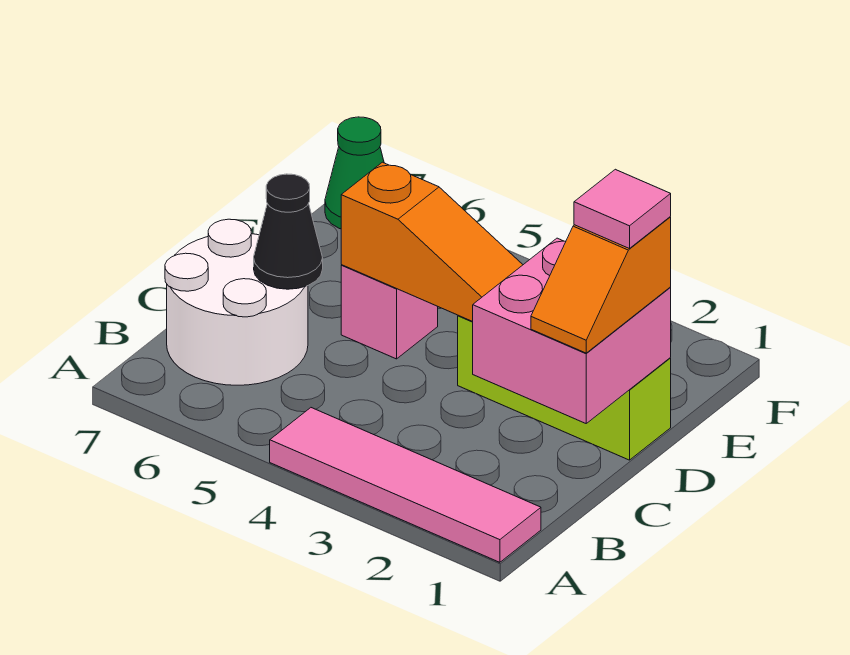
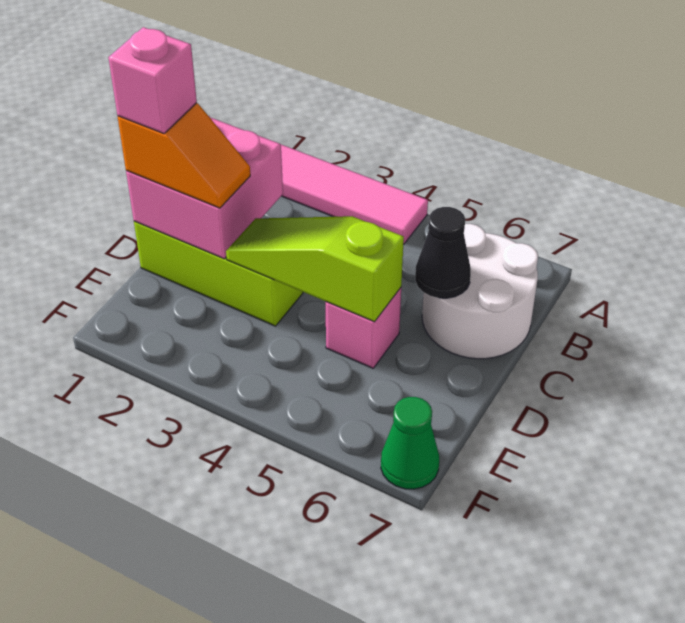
orange slope C1:D1 level 3 top D -> orange slope D1:D2 level 3 top 1
pink tile D1 level 4 -> pink brick D1 level 4
orange slope D3:D5 level 2 top 5 -> lime slope D3:D5 level 2 top 5

